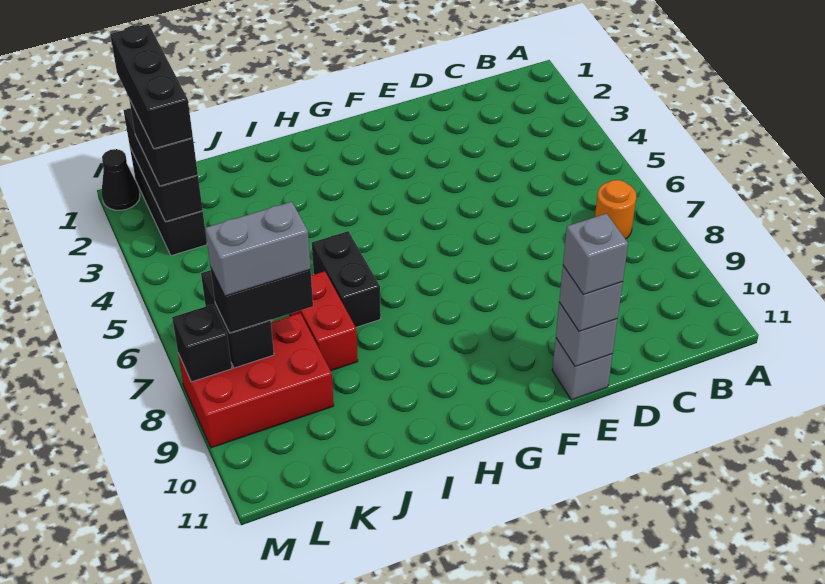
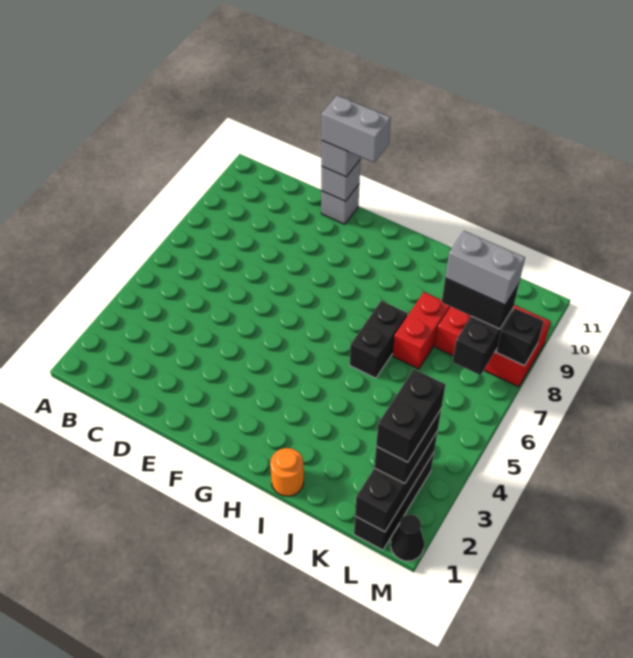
orange round brick B7 level 1 -> orange round brick I1 level 1
grey brick E11 level 4 -> grey brick E11:F11 level 4
black brick L1:L3 level 4 -> black brick L2:L3 level 4

